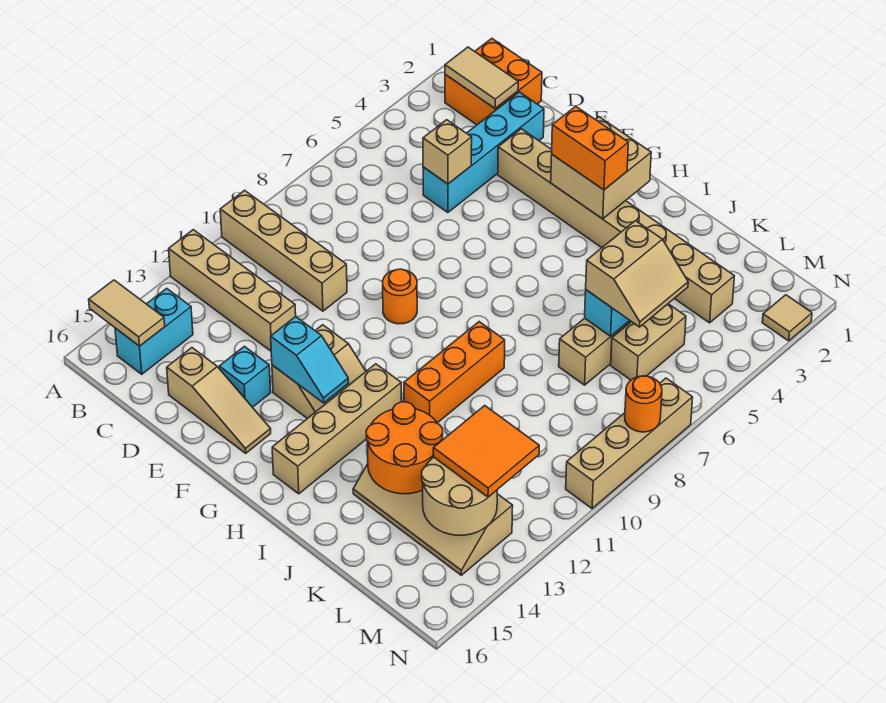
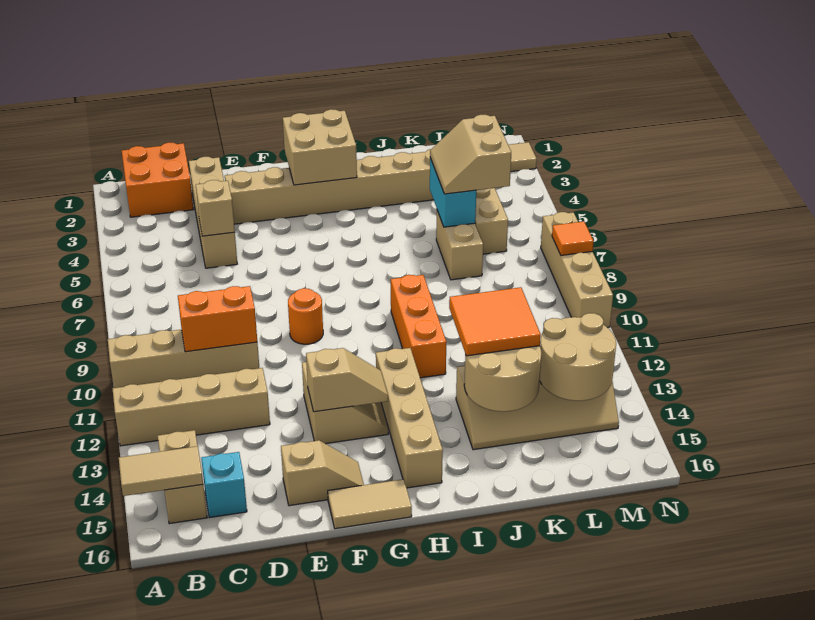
tan tile B2:C2 level 2 -> tan tile F16:G16 level 1
cyan brick B14:B15 level 1 -> tan brick B14:B15 level 1
cyan brick D2:D5 level 1 -> tan brick D2:D5 level 1
tan slope D15:F15 level 1 top D -> tan slope E15:F15 level 1 top E
cyan brick E14 level 1 -> cyan brick C15 level 1
cyan slope F13:G13 level 2 top F -> tan slope F13:G13 level 2 top F
orange brick G3:H3 level 3 -> orange brick C10:D10 level 2
orange round brick J13:K14 level 2 -> tan round brick J13:K14 level 2
tan slope K5:L6 level 3 top K -> tan slope K5:L6 level 3 top L
orange tile L12:M13 level 3 -> orange tile J12:K13 level 3
orange round brick N8 level 2 -> orange tile N8 level 2

